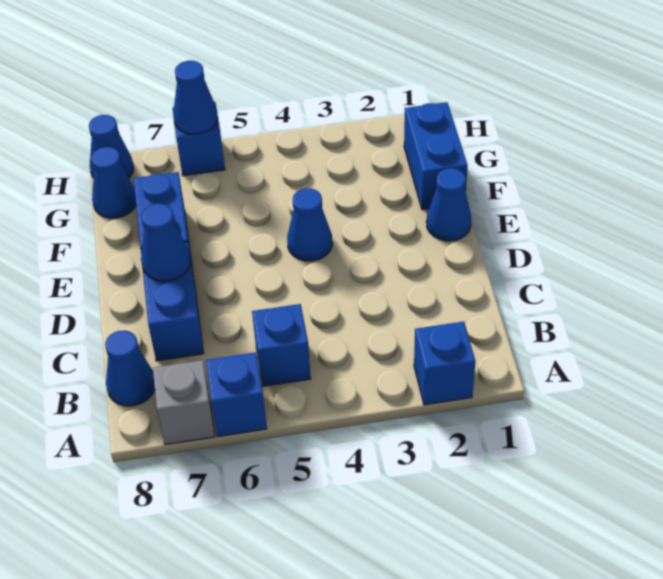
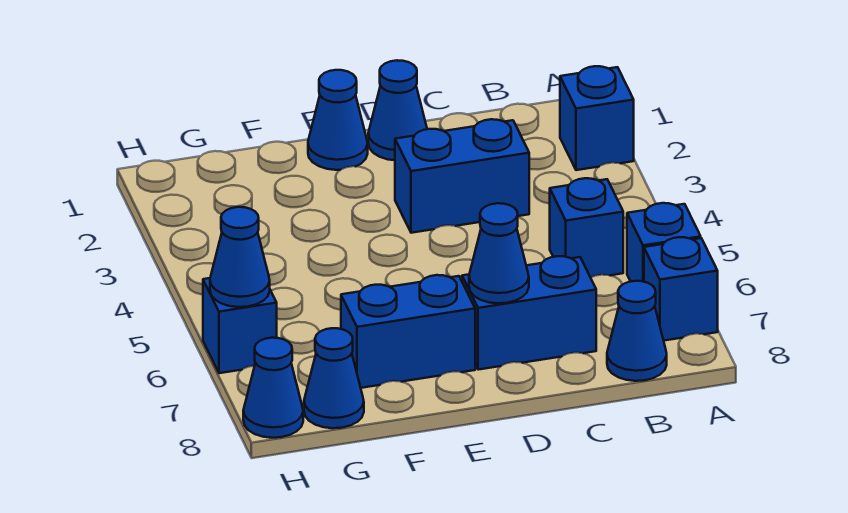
grey brick A7 level 1 -> blue brick A7 level 1
blue cone E4 level 1 -> blue cone D1 level 1
blue brick F1:G1 level 1 -> blue brick C3:D3 level 1

